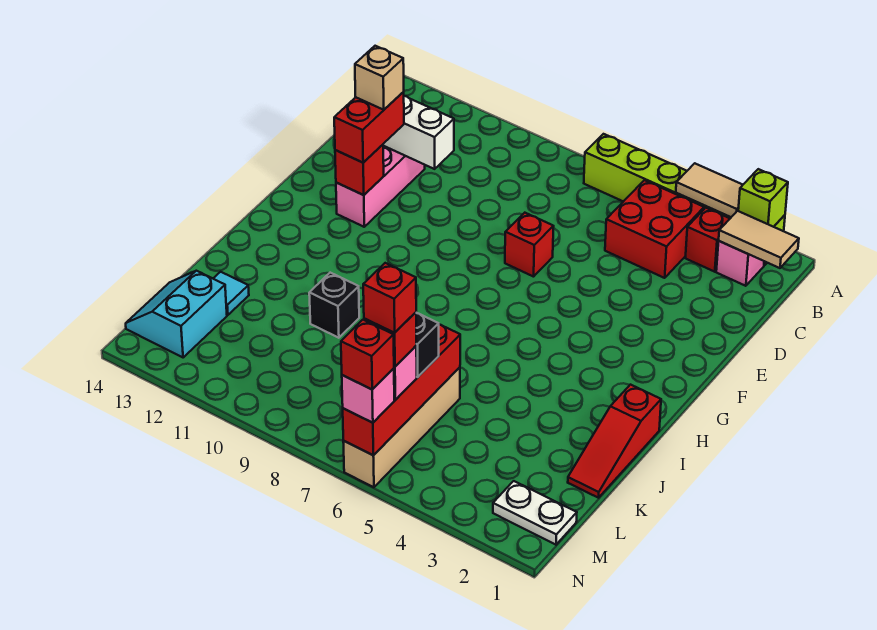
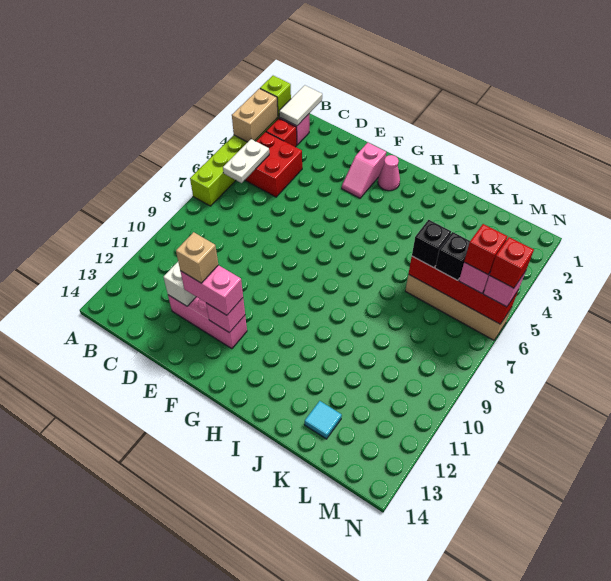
tan tile A3:A4 level 2 -> tan brick A3:A4 level 2
tan tile B1:B2 level 2 -> white tile B1:B2 level 2
red brick E7 level 1 -> none
red brick E12:F12 level 3 -> pink brick E12:F12 level 3
none -> pink slope F2:F3 level 1 top 2
red brick F12 level 2 -> pink brick F12 level 2
none -> pink cone G2 level 1
red slope I1:K1 level 1 top I -> none
black brick J10 level 1 -> black brick K6 level 3
cyan slope L13:M14 level 1 top 13 -> none
white plate M1:M2 level 1 -> white plate B5:B6 level 2
red brick M6 level 5 -> none

